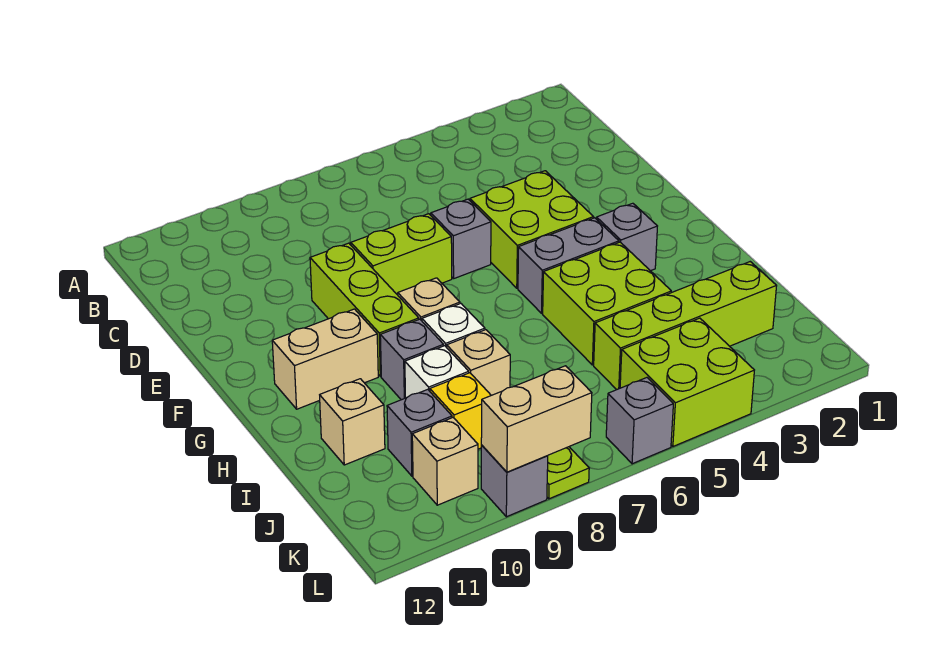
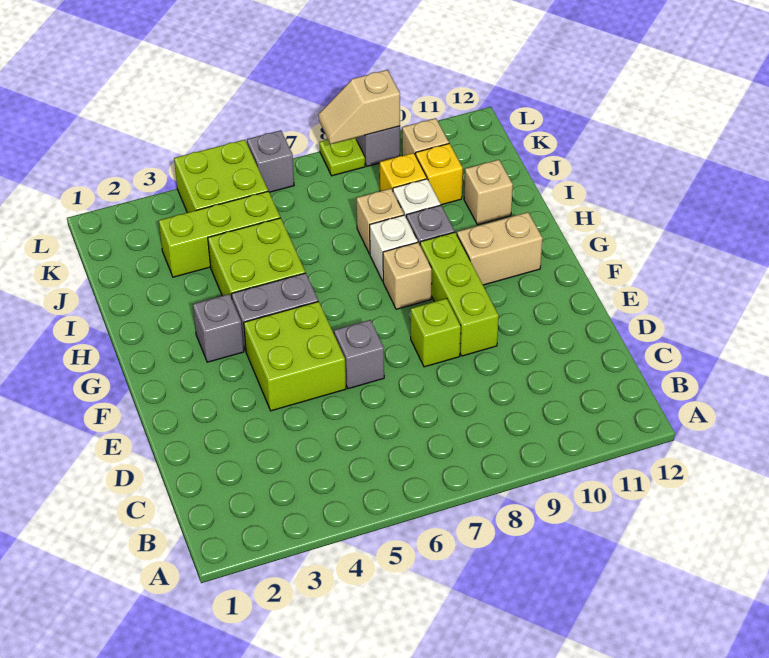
lime brick E7:E8 level 1 -> lime brick E8 level 1
lime brick J2:J5 level 1 -> lime brick J3:J5 level 1
grey brick J10 level 1 -> yellow brick J10 level 1
tan brick L8:L9 level 2 -> tan slope L8:L9 level 2 top 9

